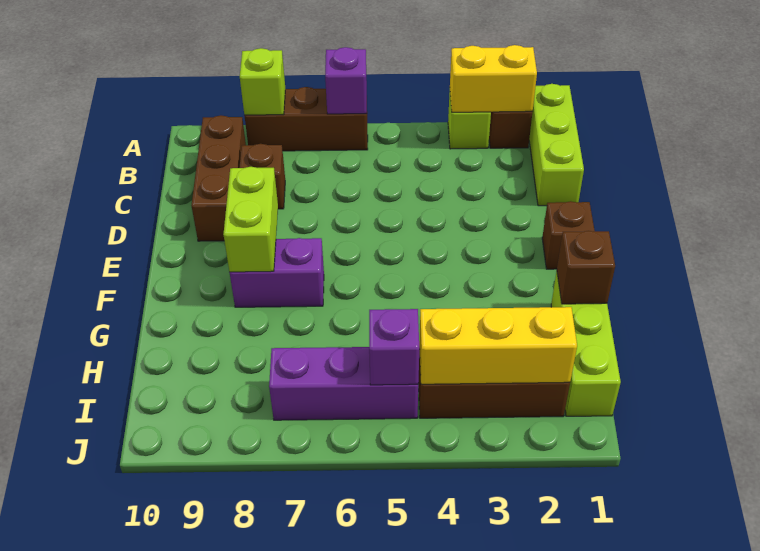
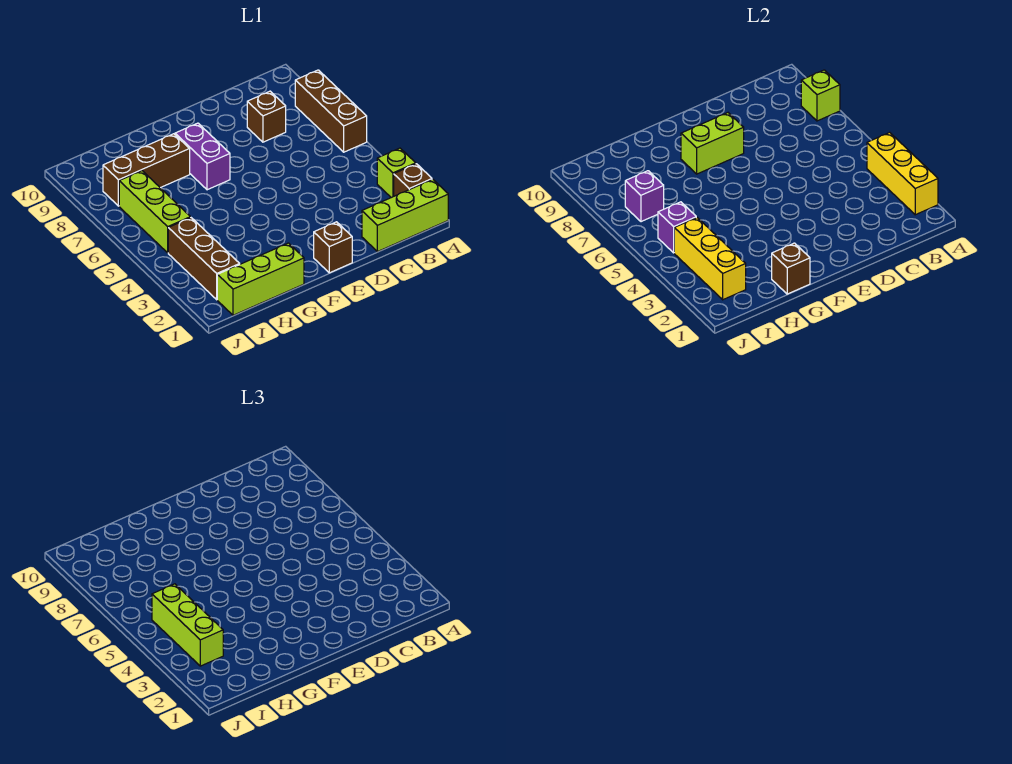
yellow brick A2:A3 level 2 -> yellow brick A2:A4 level 2
purple brick A6 level 2 -> purple brick I7 level 2
brown brick B9:D9 level 1 -> brown brick G8:I8 level 1
none -> lime brick I3:I5 level 3
purple brick I5:I7 level 1 -> lime brick I5:I7 level 1

